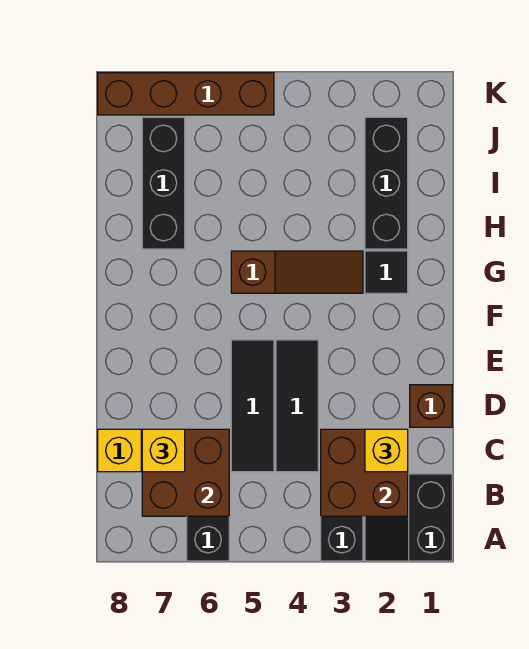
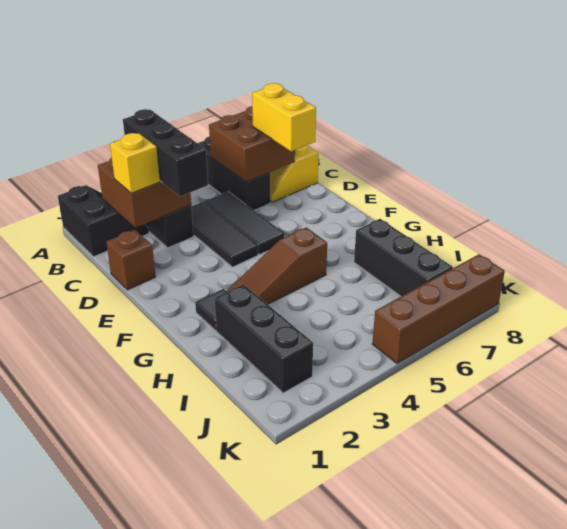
none -> black brick B3:D3 level 3
yellow brick C7 level 3 -> yellow brick C7:D7 level 3

